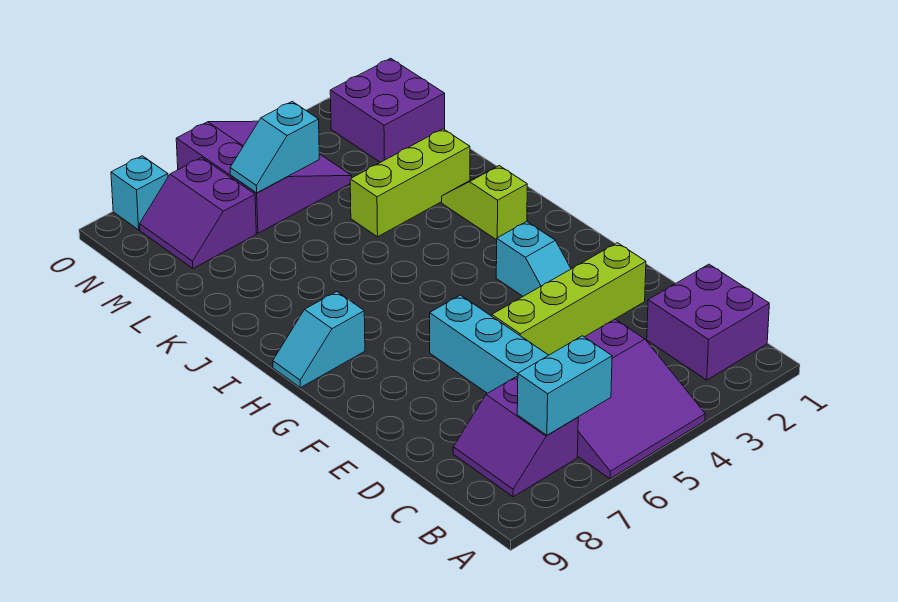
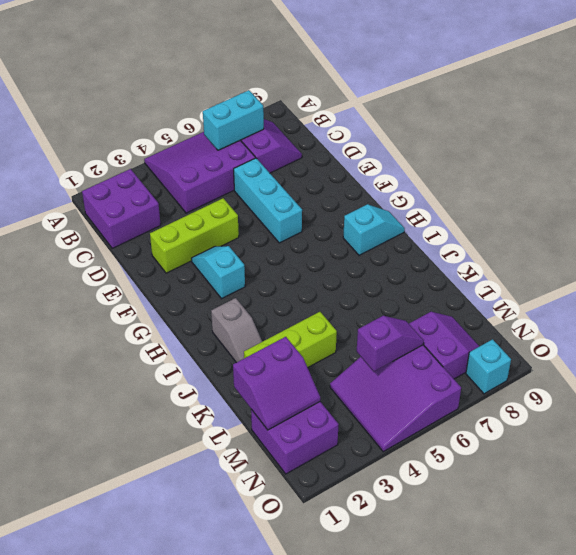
lime brick E2:E5 level 1 -> lime brick E2:E4 level 1
lime slope I2:J2 level 1 top I -> grey slope I2:J2 level 1 top I
none -> purple slope L1:M2 level 2 top L
cyan slope M5:M6 level 2 top 5 -> purple slope M5:M6 level 2 top 5

